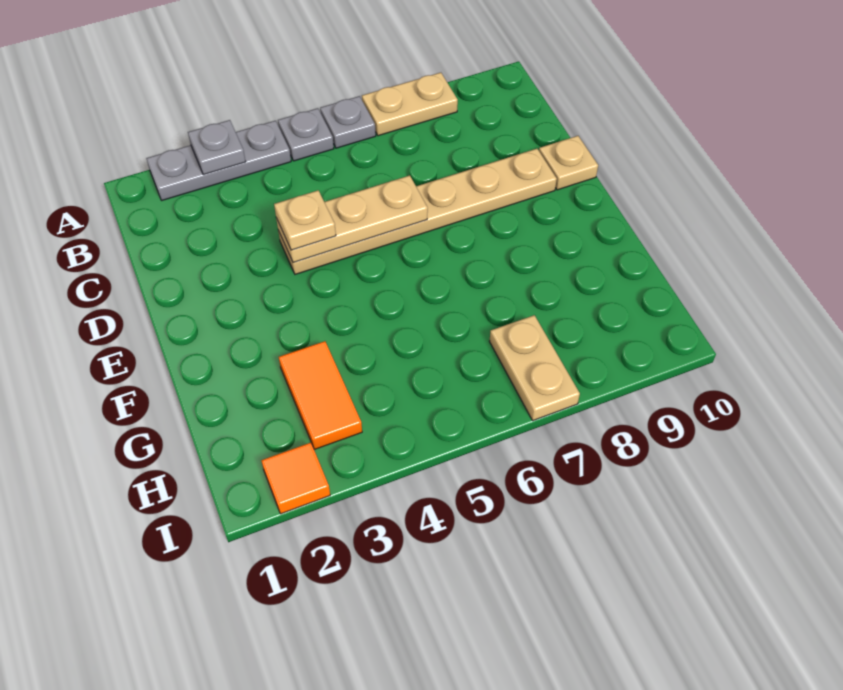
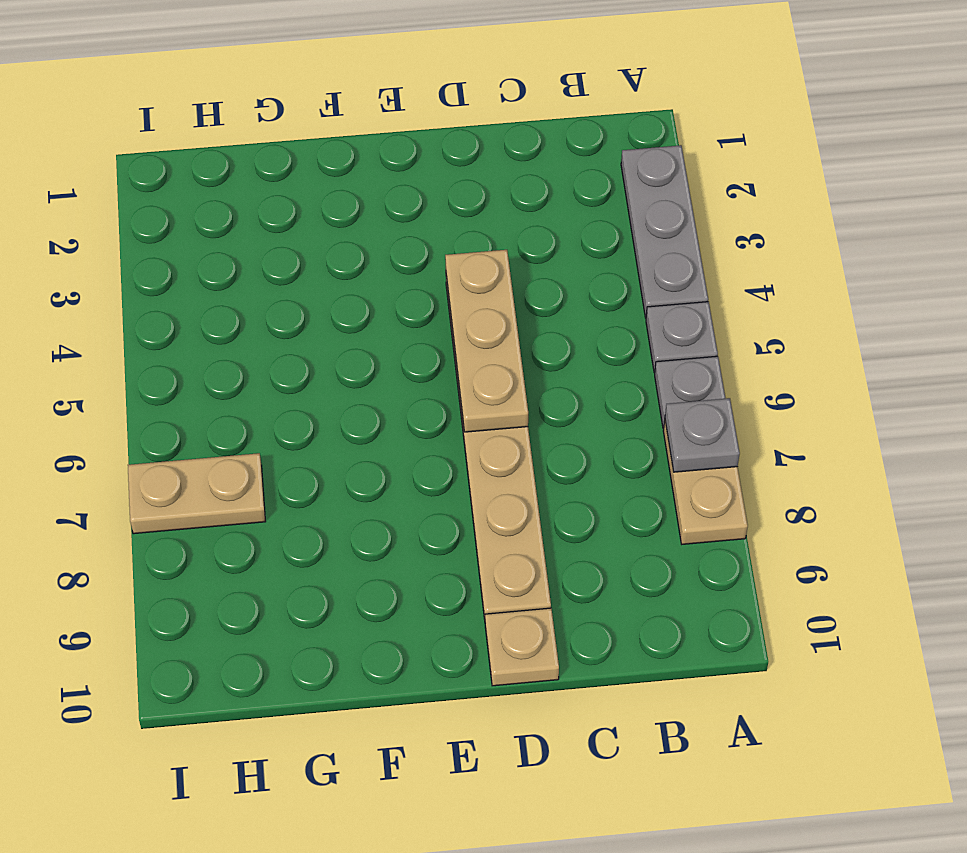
grey plate A3 level 2 -> grey plate A7 level 2
tan plate D4 level 3 -> none
orange tile G3:H3 level 1 -> none
orange tile I2 level 1 -> none

